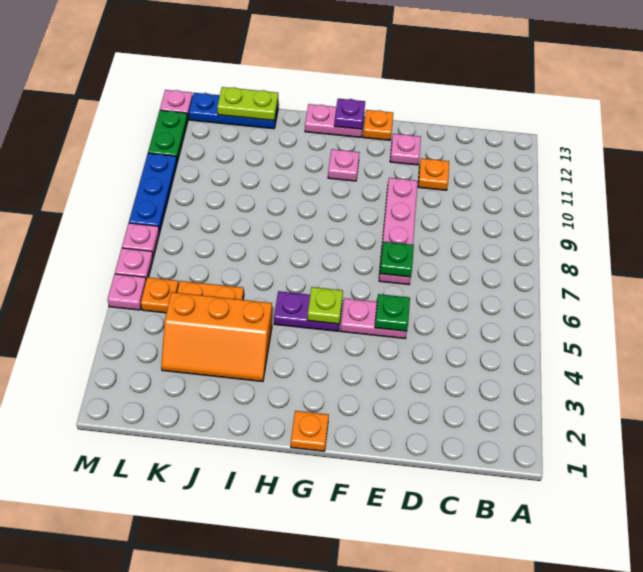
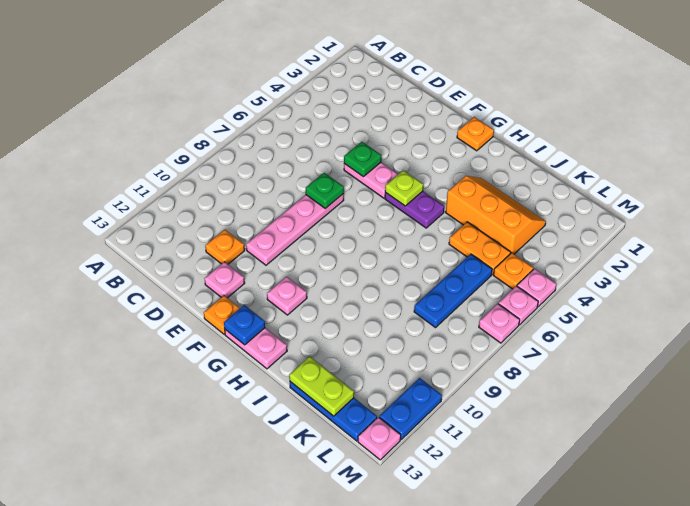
purple plate G13 level 2 -> blue plate G13 level 2
blue plate M8:M10 level 1 -> blue plate K6:K8 level 1
green plate M11:M12 level 1 -> blue plate M11:M12 level 1

